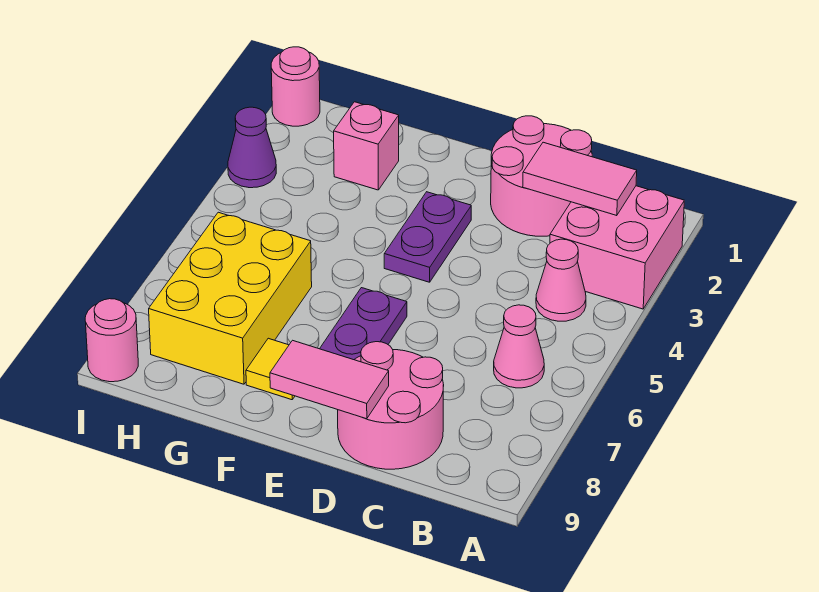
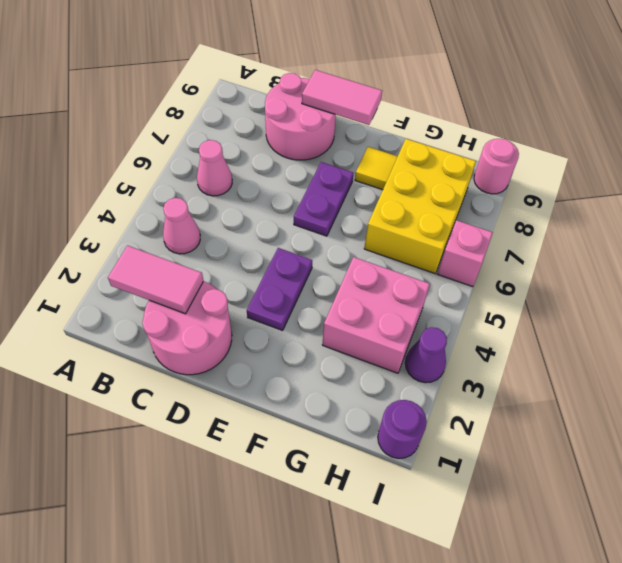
pink brick A2:B3 level 1 -> pink brick G3:H4 level 1
pink brick G2 level 1 -> pink brick I6 level 1
pink round brick I1 level 1 -> purple round brick I1 level 1

